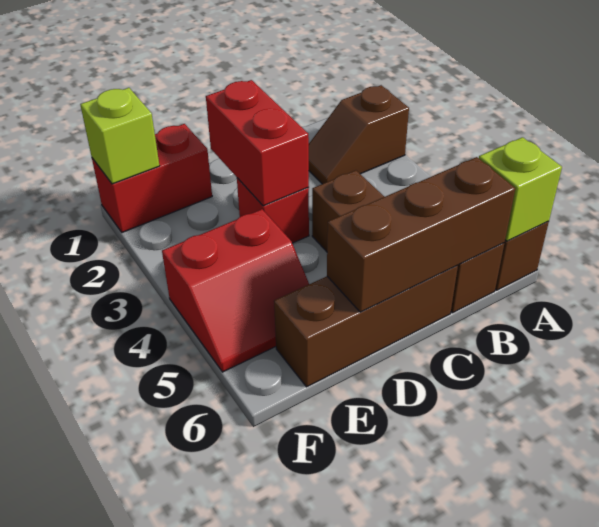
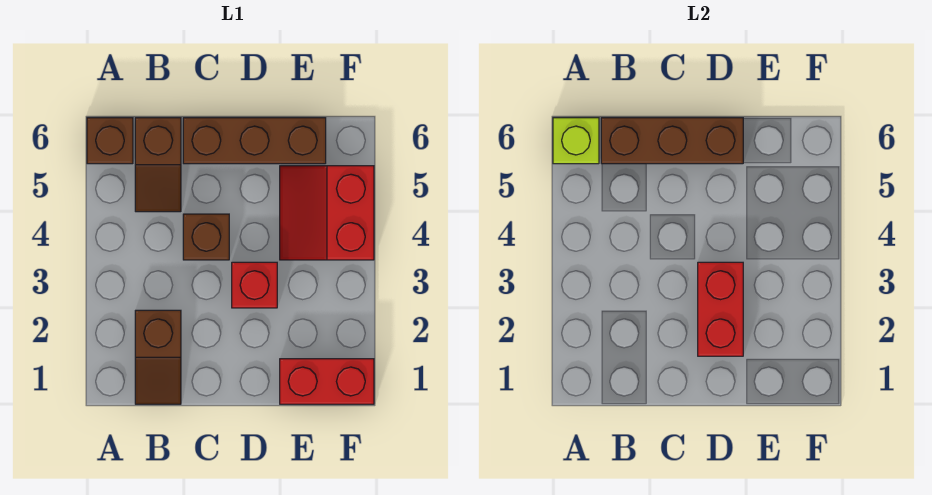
brown slope A2:B2 level 1 top A -> brown slope B1:B2 level 1 top 2
red slope E4:F5 level 1 top 4 -> red slope E4:F5 level 1 top F
lime brick F1 level 2 -> none

